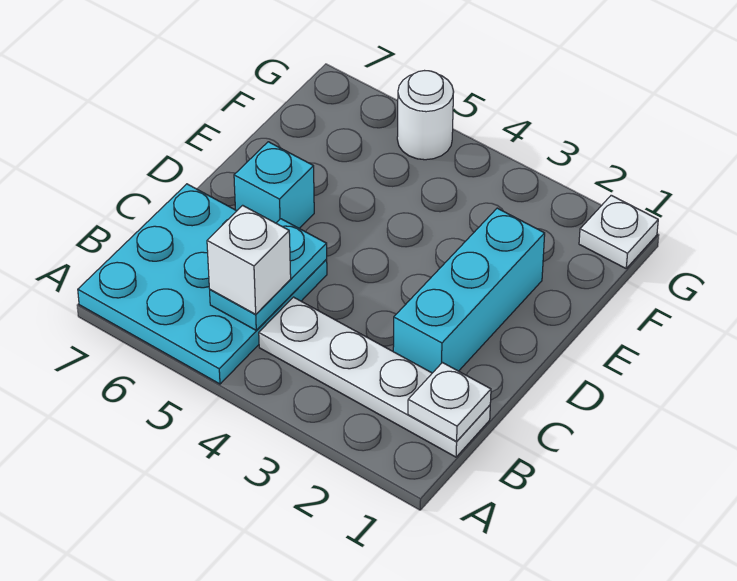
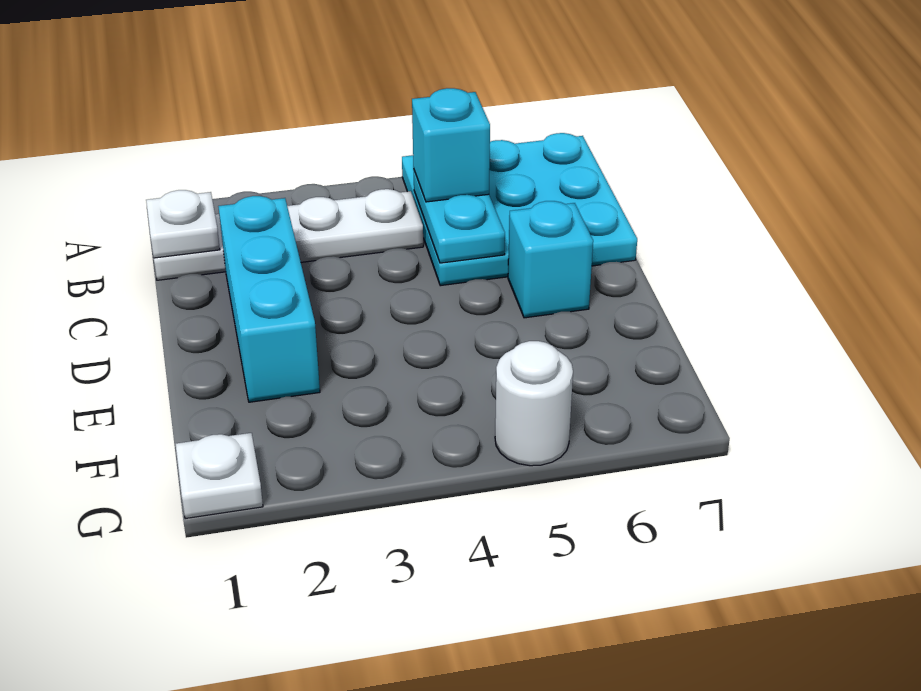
white brick B5 level 3 -> cyan brick B5 level 3

